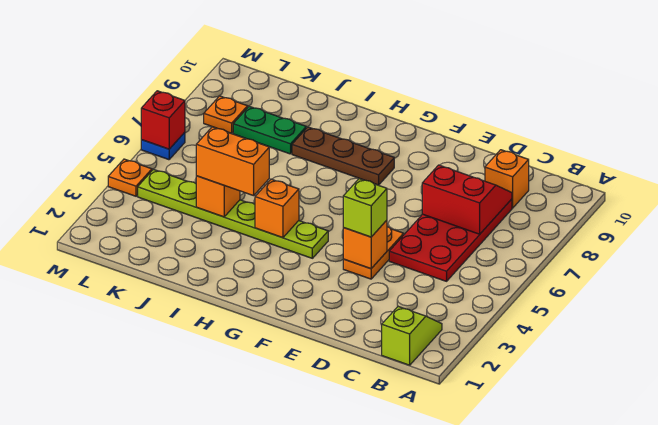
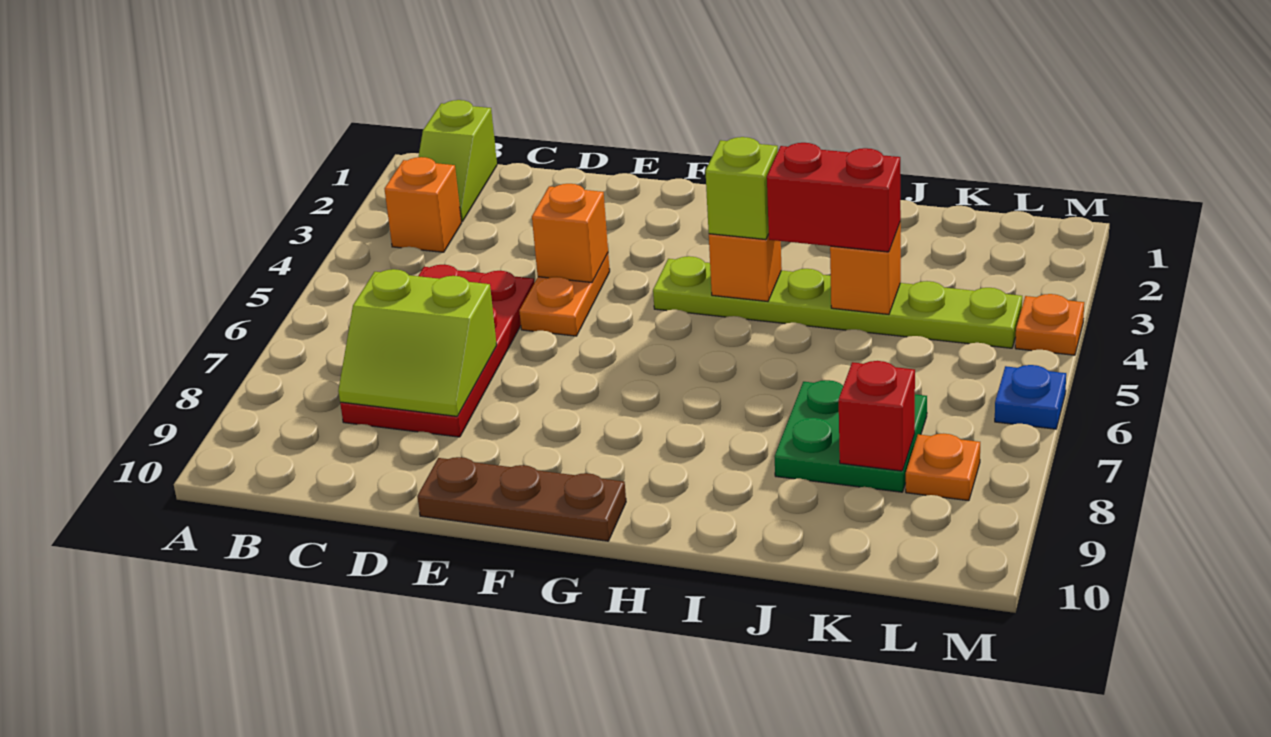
red slope C7:D8 level 2 top 7 -> lime slope C7:D8 level 2 top 7
orange brick C9 level 1 -> orange brick B3 level 1
lime brick E4 level 3 -> lime brick H4 level 3
brown plate G8:I8 level 1 -> brown plate E10:G10 level 1
orange brick I4:J4 level 3 -> red brick I4:J4 level 3
green plate J8:K8 level 1 -> green plate J7:K8 level 1
red brick M6 level 2 -> red brick K8 level 2

